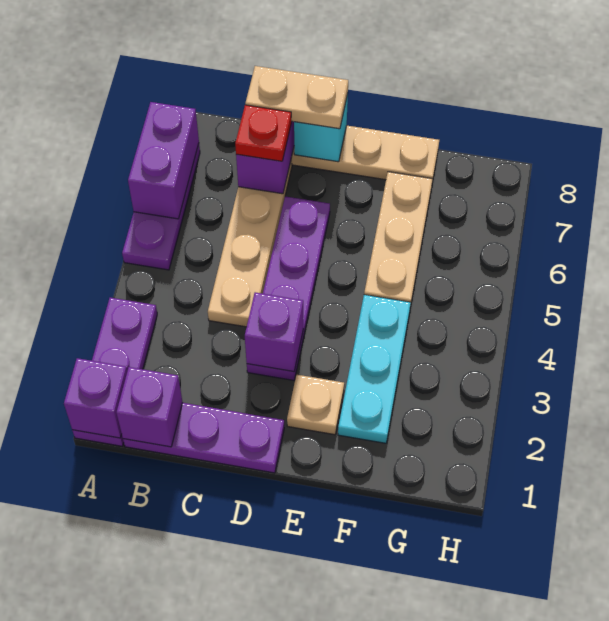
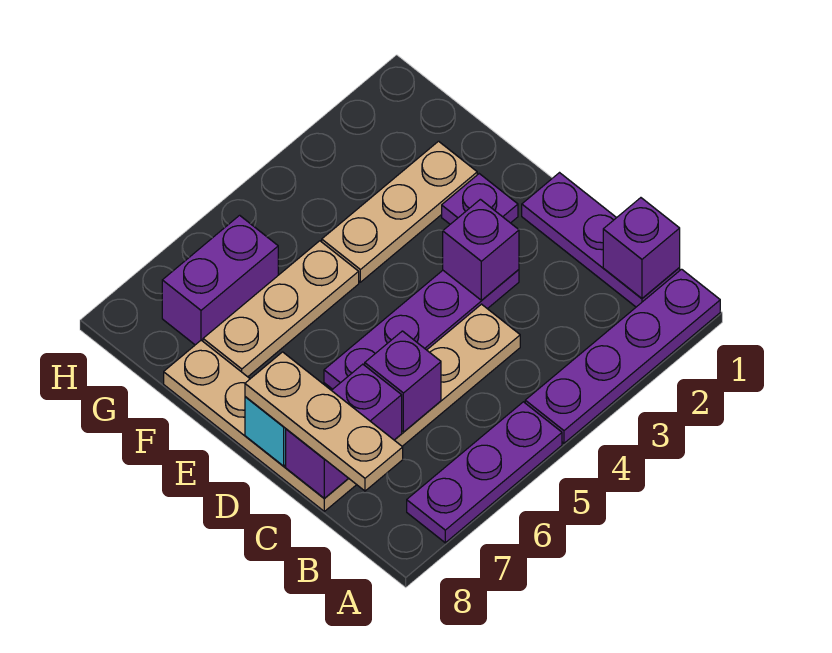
purple plate A1:A3 level 1 -> purple plate A1:A4 level 1
purple brick A1 level 2 -> purple brick C6 level 2
purple brick A6:A7 level 2 -> purple brick G6:G7 level 1
red plate C7 level 3 -> none
tan plate C8:D8 level 3 -> tan plate B8:D8 level 3
tan plate E2 level 1 -> purple plate E2 level 1
cyan plate F2:F4 level 1 -> tan plate F2:F4 level 1

